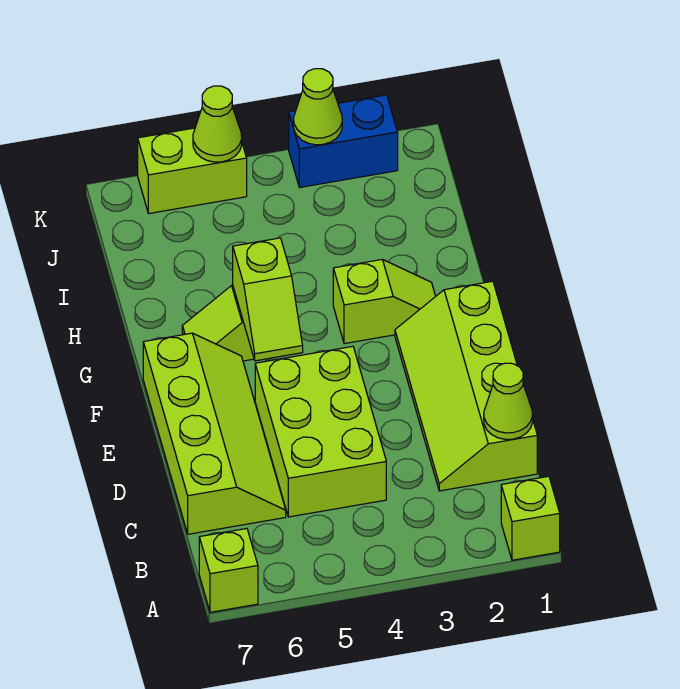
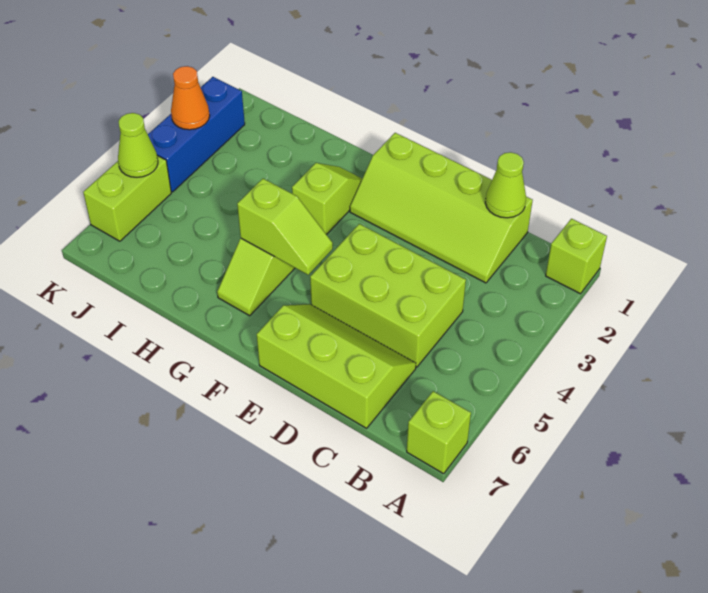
lime slope C6:F7 level 1 top 7 -> lime slope C6:E7 level 1 top 7
blue brick K2:K3 level 1 -> blue brick K2:K4 level 1
lime cone K3 level 2 -> orange cone K3 level 2

